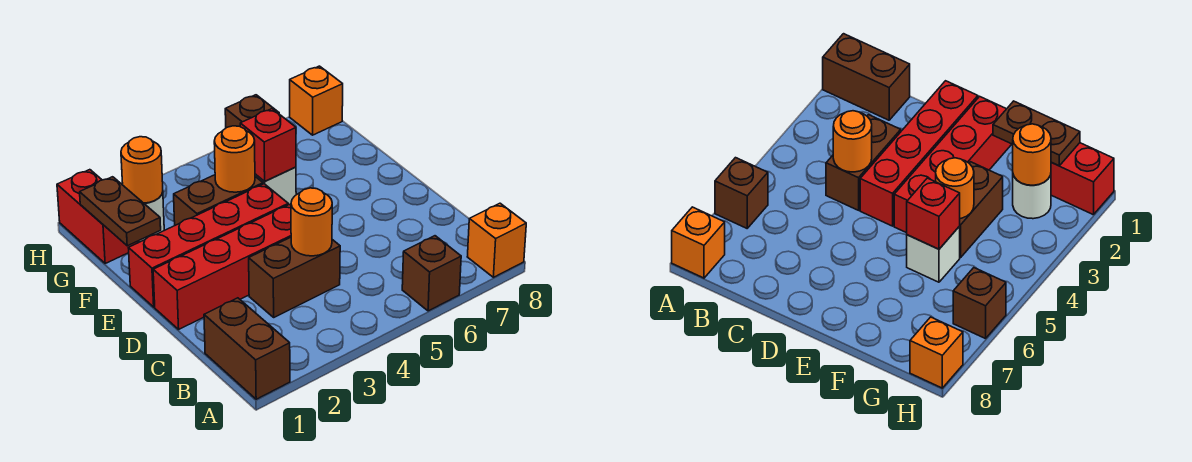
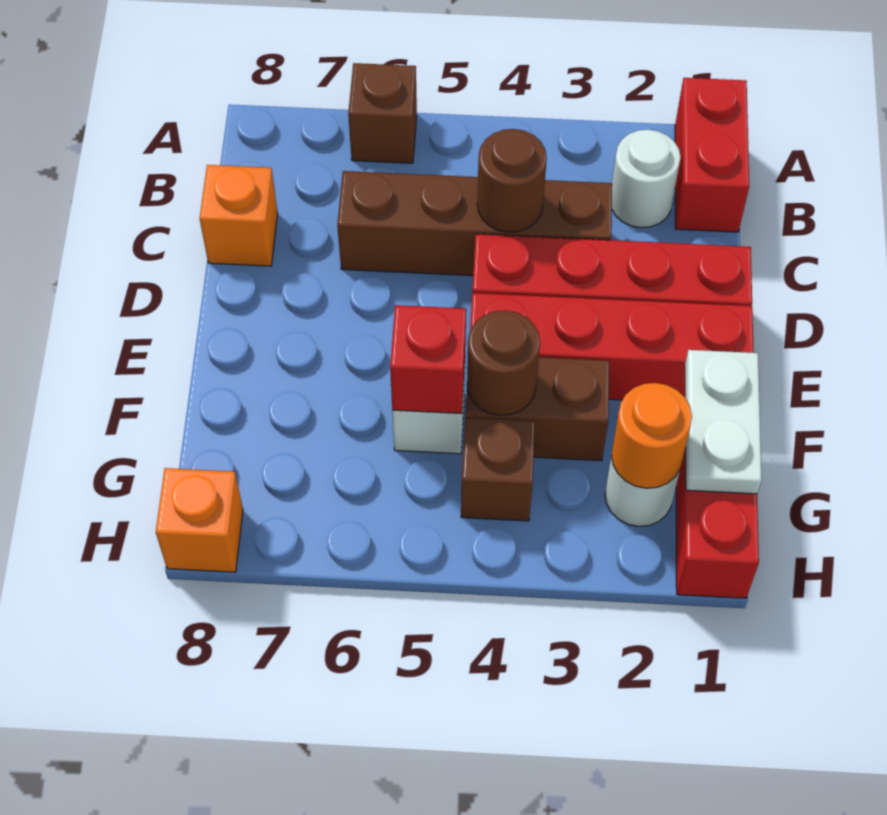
brown brick A1:B1 level 1 -> red brick A1:B1 level 1
orange brick A8 level 1 -> orange brick C8 level 1
none -> white round brick B2 level 1
brown brick C3:C4 level 1 -> brown brick C3:C6 level 1
orange round brick C4 level 2 -> brown round brick C4 level 2
brown plate F1:G1 level 2 -> white plate F1:G1 level 2
orange round brick F4 level 2 -> brown round brick F4 level 2
brown brick H6 level 1 -> brown brick G4 level 1

